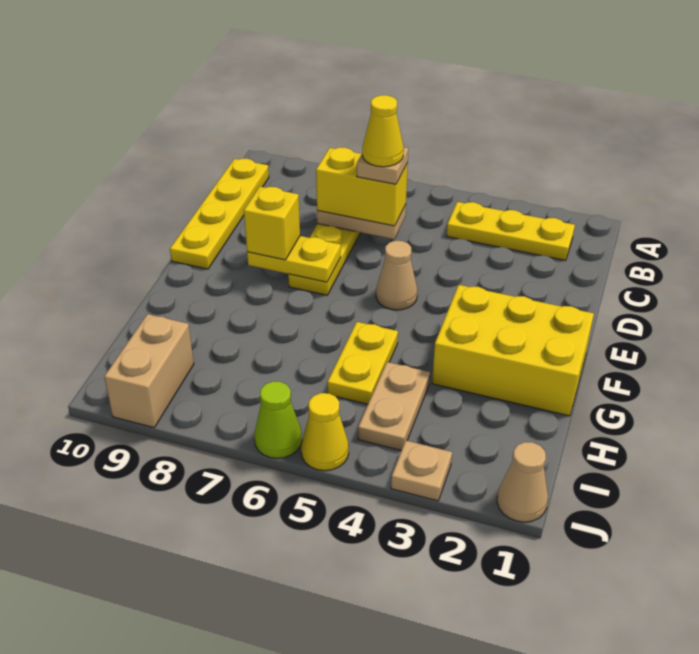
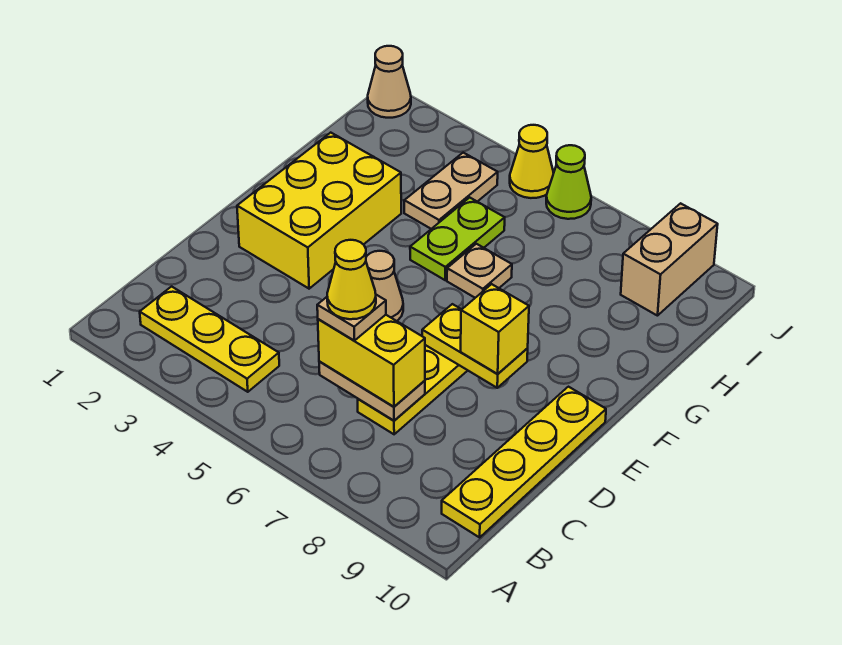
yellow brick F1:G3 level 1 -> yellow brick E2:G3 level 1
yellow plate G5:H5 level 1 -> lime plate G5:H5 level 1
tan plate J3 level 1 -> tan plate G6 level 1

